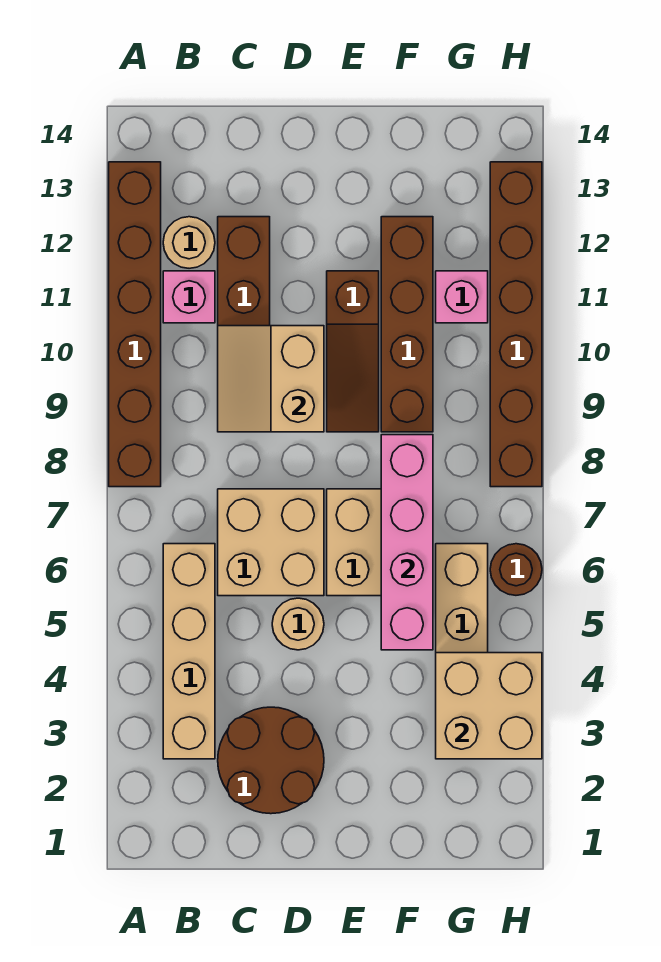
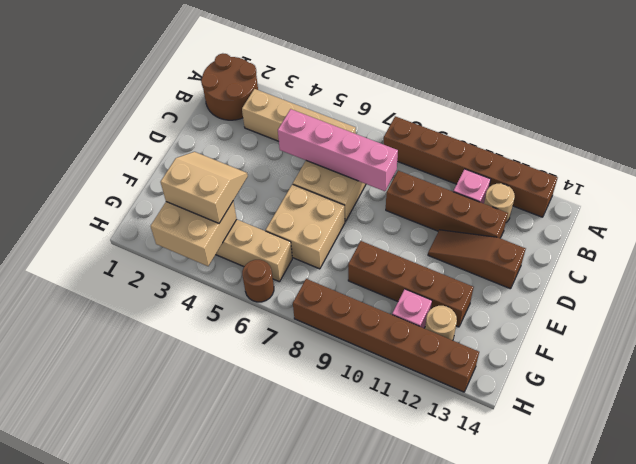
brown round brick C2:D3 level 1 -> brown round brick A1:B2 level 1
tan slope C9:D10 level 2 top D -> tan slope F3:G4 level 3 top G
tan round brick D5 level 1 -> tan round brick G12 level 1
brown slope E9:E11 level 1 top 11 -> brown slope D11:D13 level 1 top 13
pink brick F5:F8 level 2 -> pink brick C5:C8 level 2

